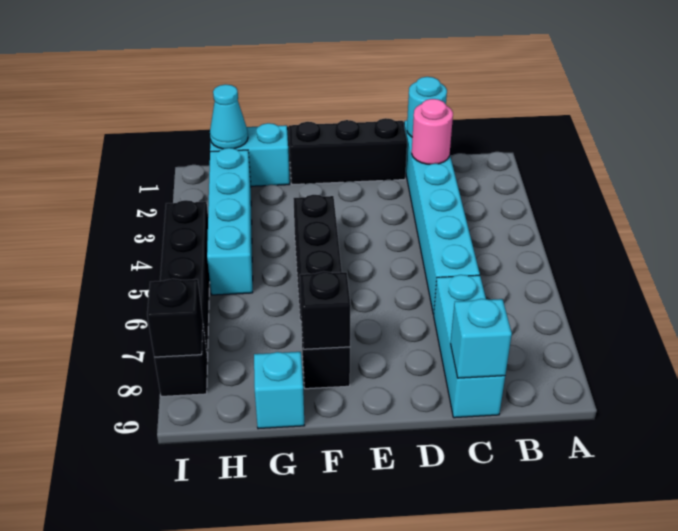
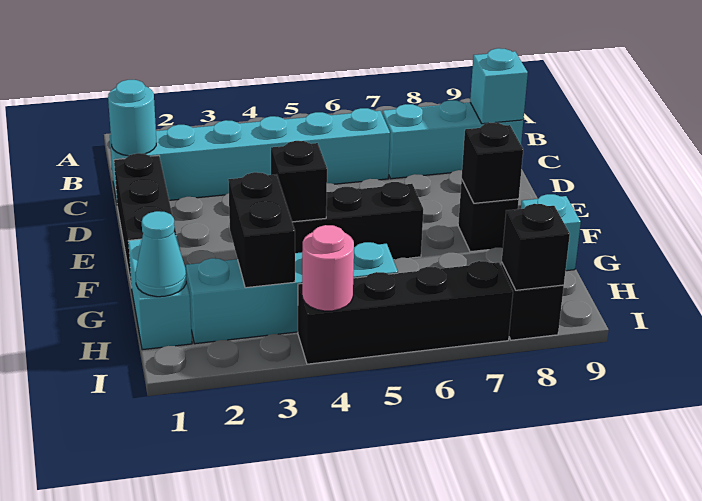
pink round brick C2 level 2 -> pink round brick I4 level 2
none -> black brick F4 level 2
none -> black brick G3:H3 level 2

